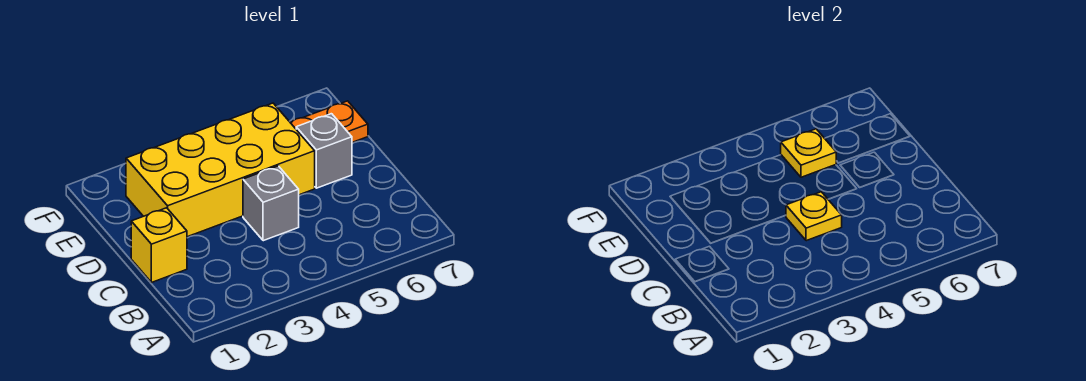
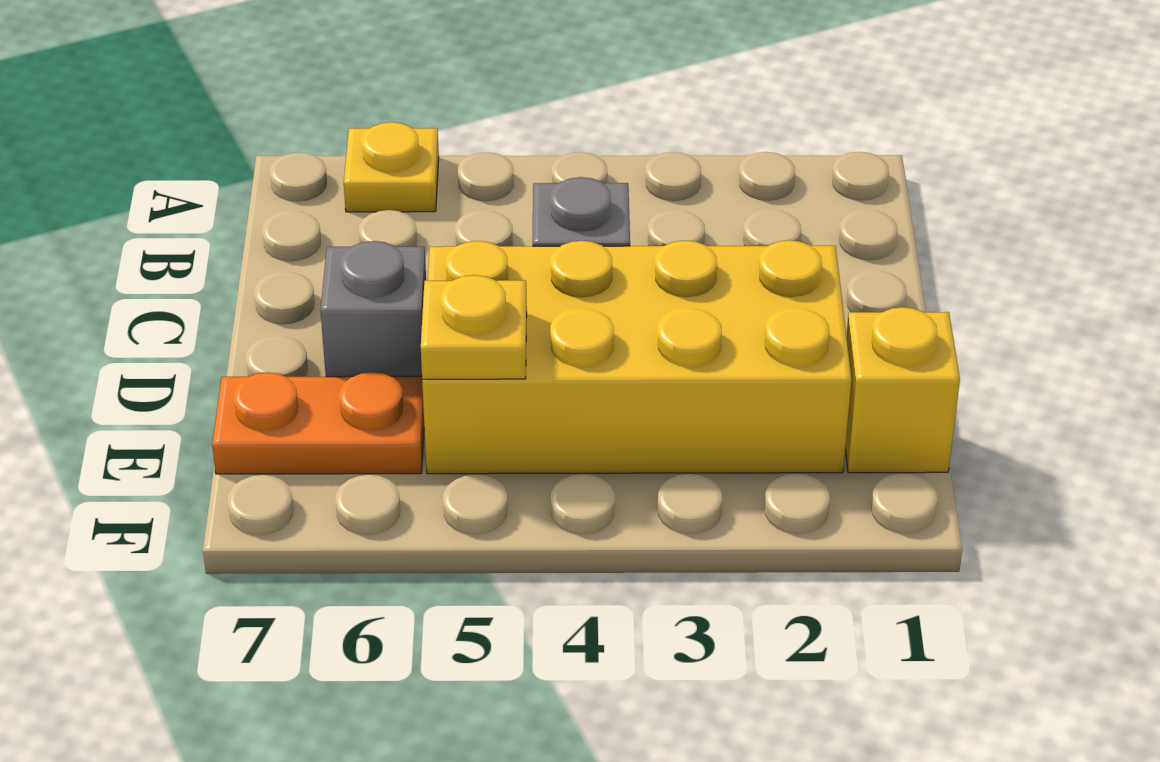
yellow brick C1 level 1 -> yellow brick E1 level 1
yellow plate C4 level 2 -> yellow plate A6 level 1

